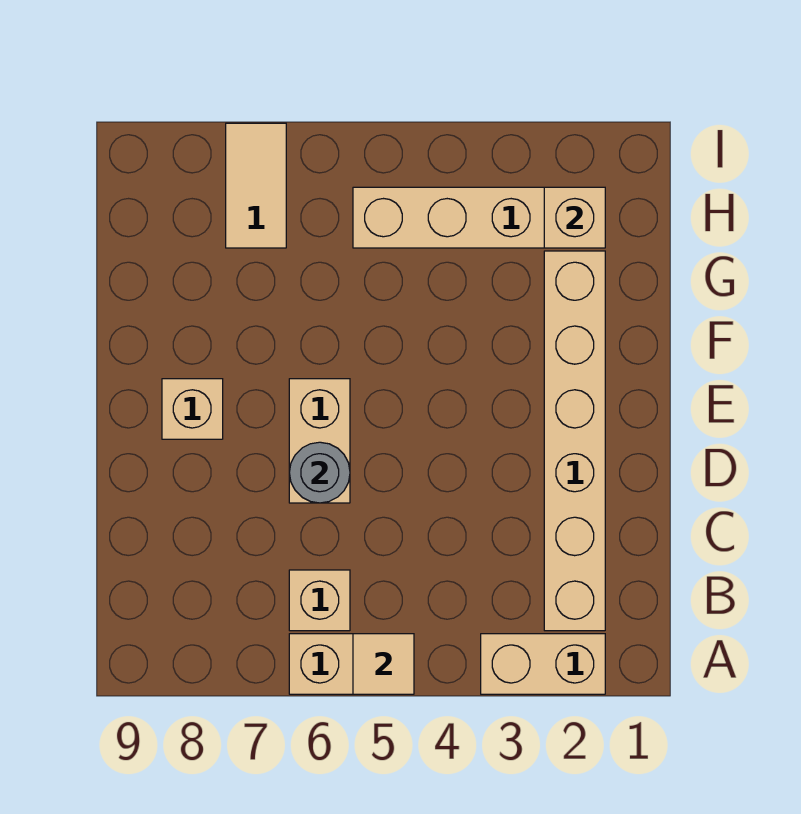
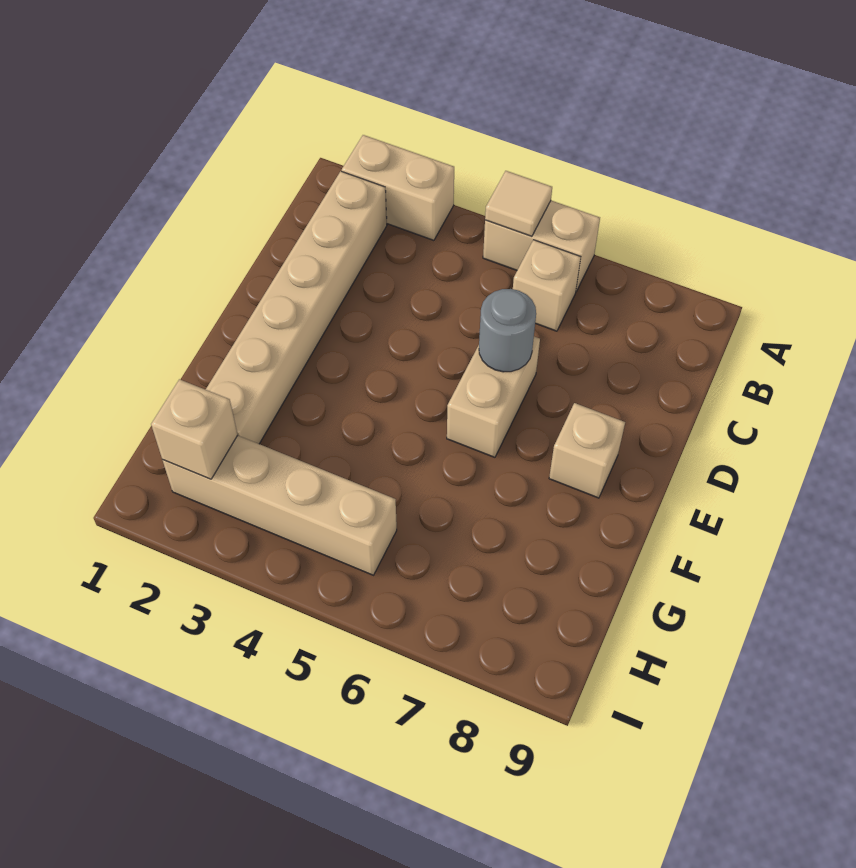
tan tile H7:I7 level 1 -> none

